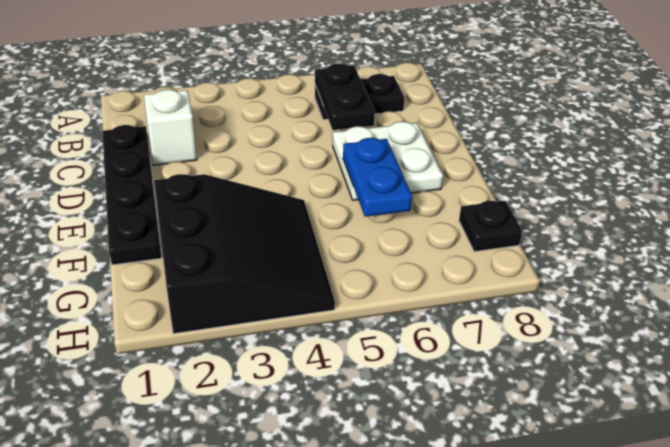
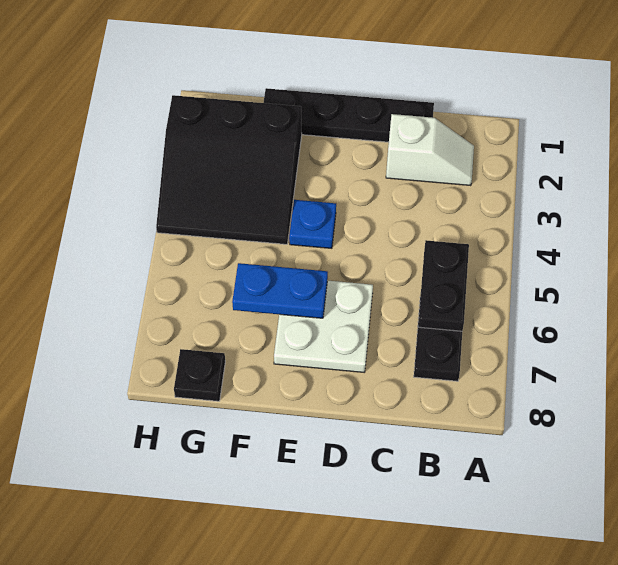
black plate B6:C6 level 2 -> black plate B5:B6 level 2
none -> blue plate E4 level 1

